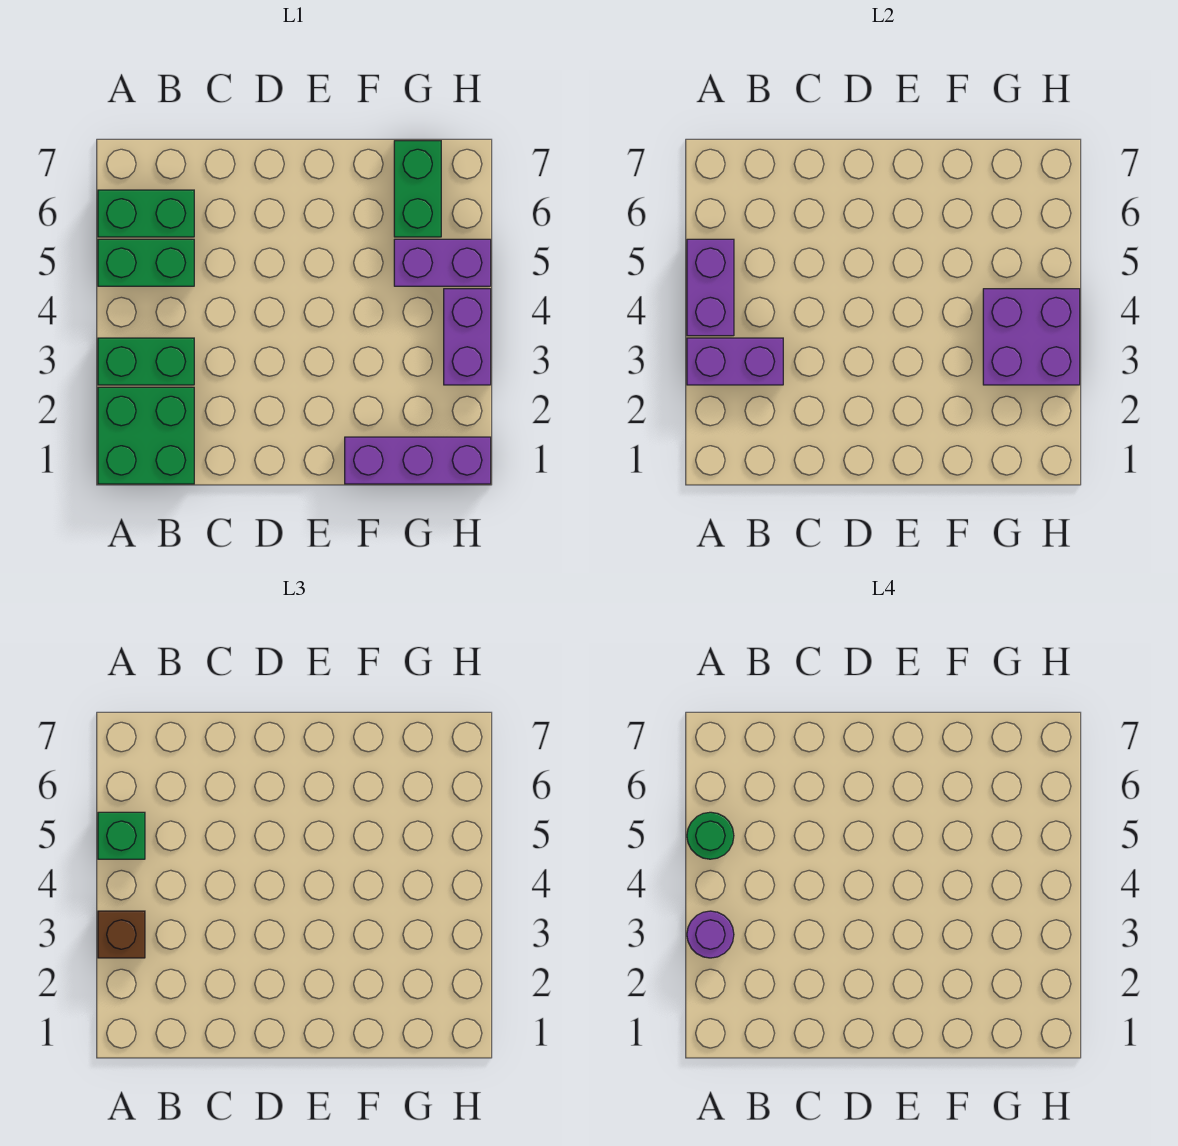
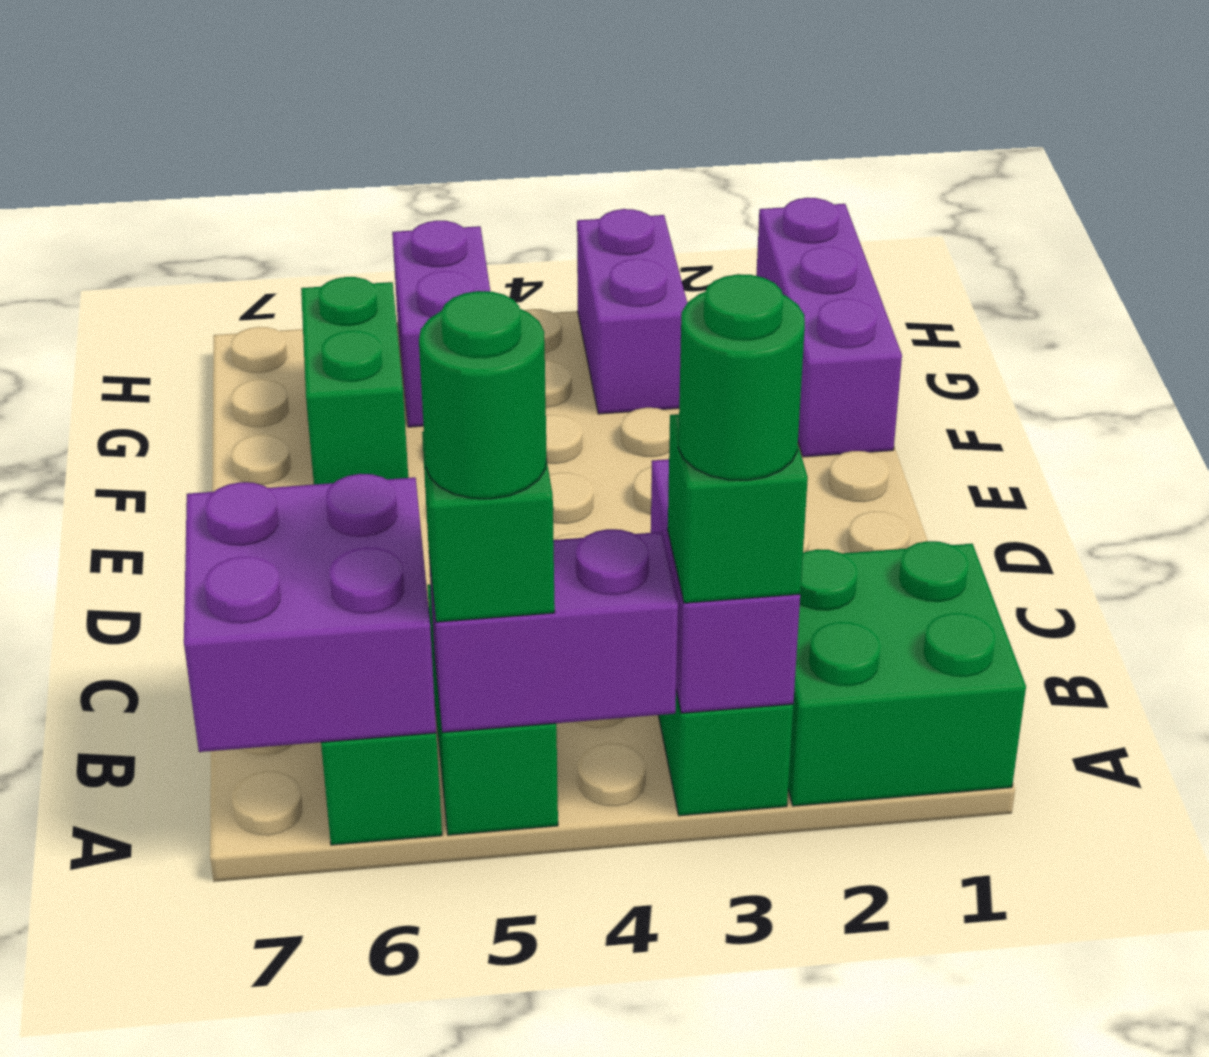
brown brick A3 level 3 -> green brick A3 level 3
purple round brick A3 level 4 -> green round brick A3 level 4
purple brick G3:H4 level 2 -> purple brick A6:B7 level 2
green brick G6:G7 level 1 -> green brick F6:G6 level 1
purple brick H3:H4 level 1 -> purple brick G3:H3 level 1

